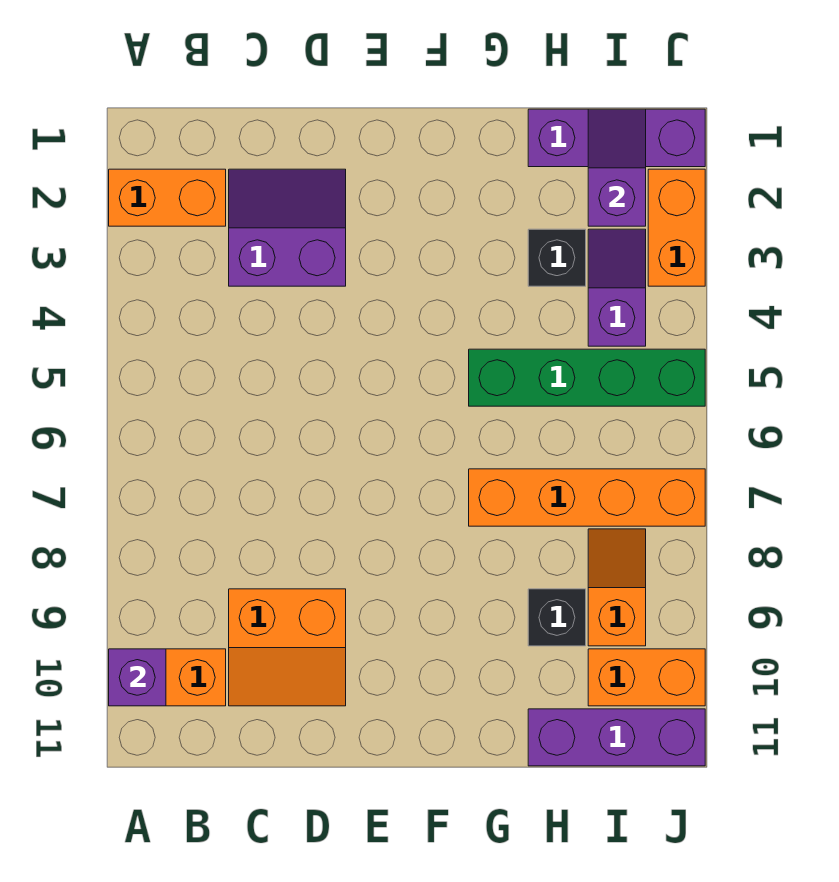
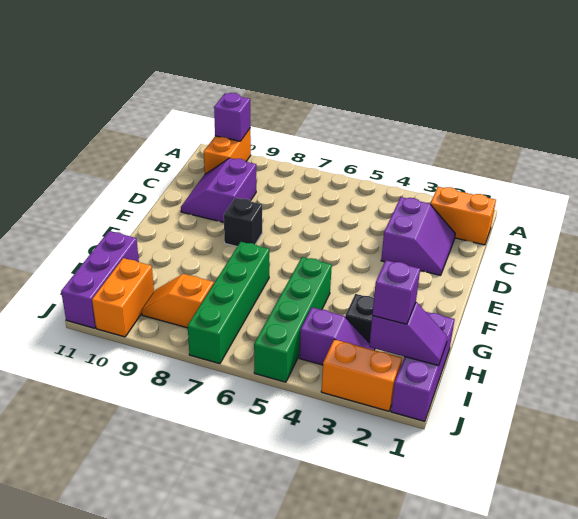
orange brick A2:B2 level 1 -> orange brick B1:B2 level 1
orange slope C9:D10 level 1 top 9 -> purple slope C9:D10 level 1 top 9
orange brick G7:J7 level 1 -> green brick G7:J7 level 1
black brick H9 level 1 -> black brick E8 level 1
none -> purple brick I2 level 3
orange slope I8:I9 level 1 top 9 -> orange slope I8:I9 level 1 top 8

